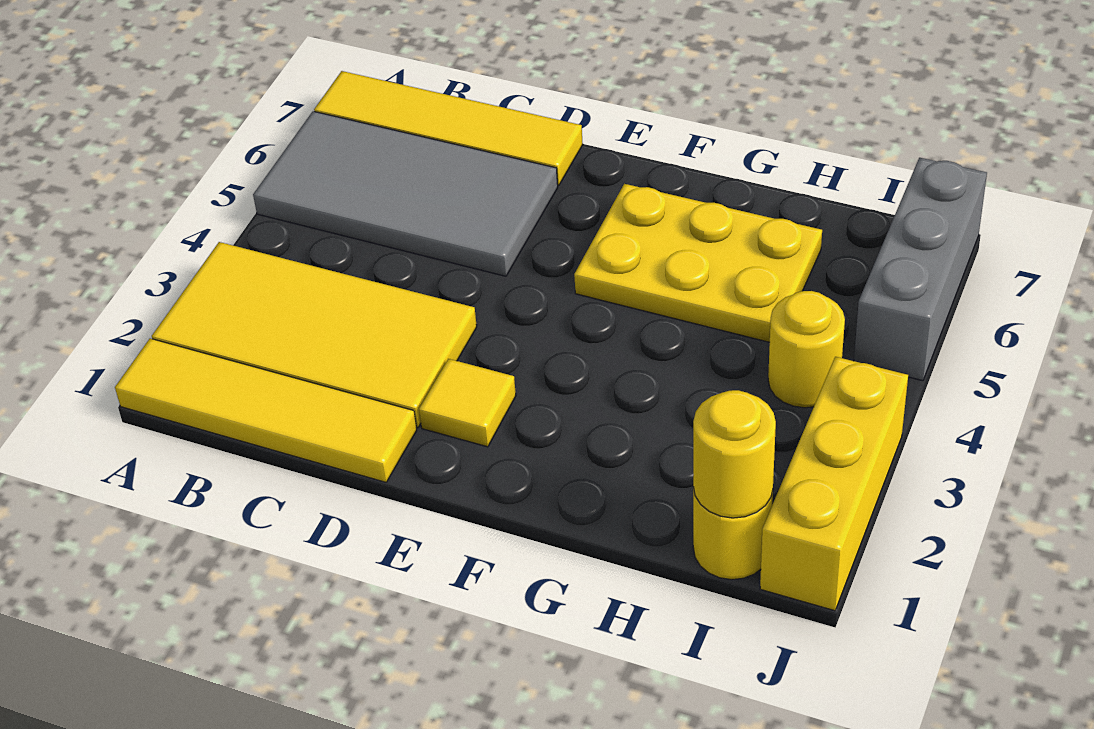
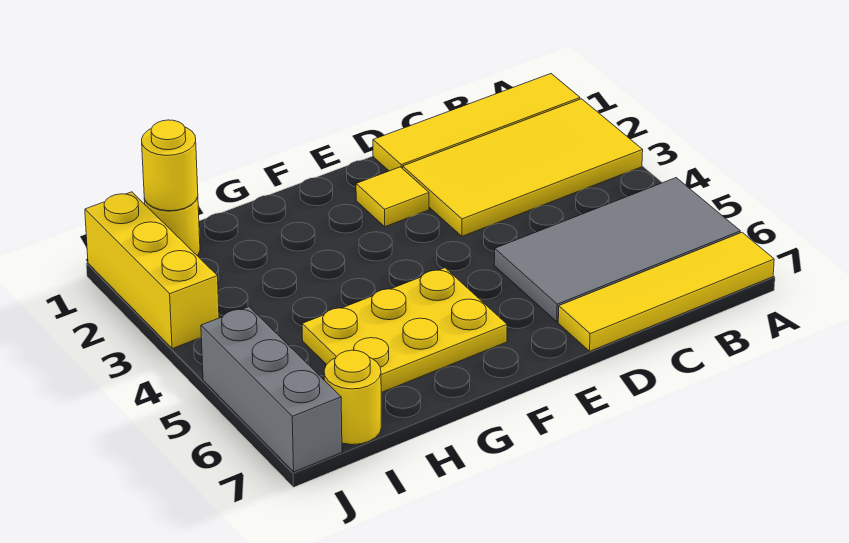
yellow round brick I4 level 1 -> yellow round brick I7 level 1

